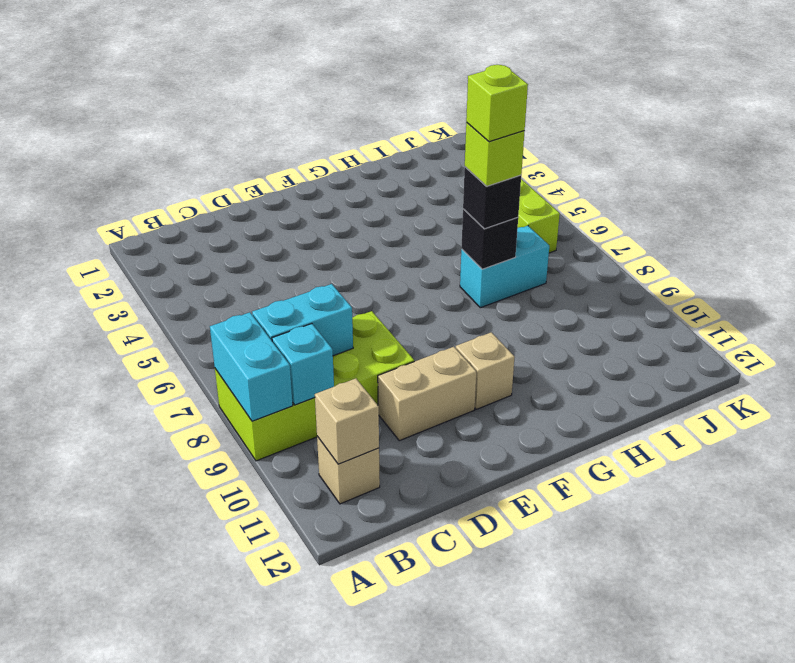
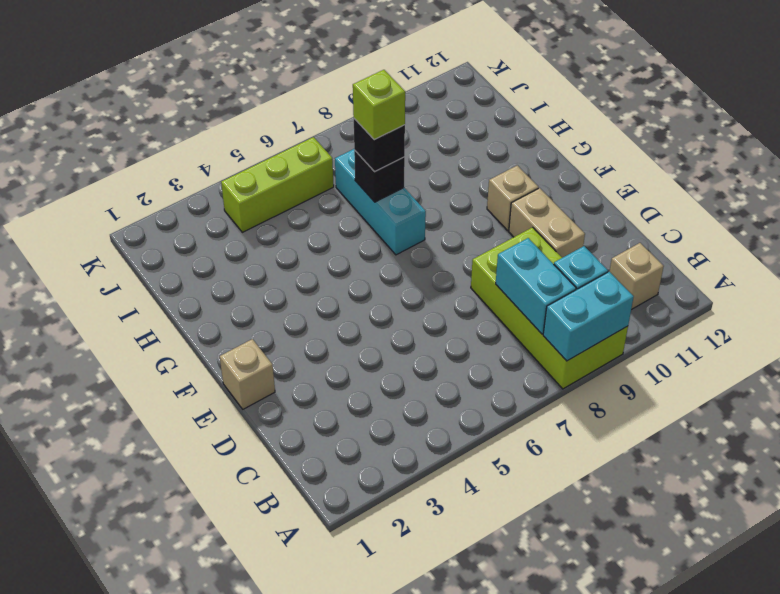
tan brick B11 level 2 -> tan brick E1 level 1
cyan brick H7:I7 level 1 -> cyan brick G7:I7 level 1
lime brick H7 level 5 -> none

